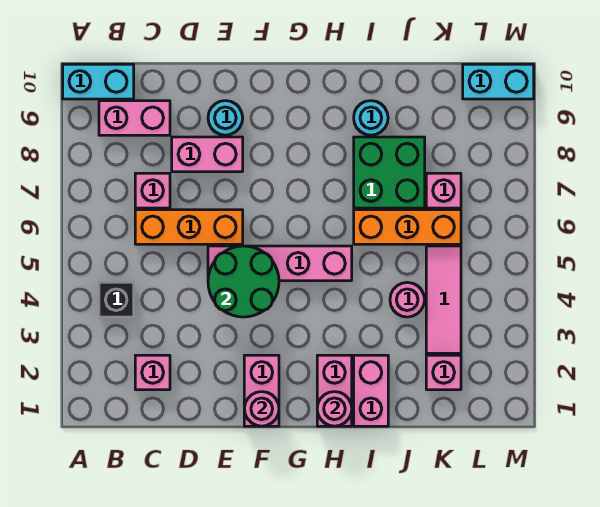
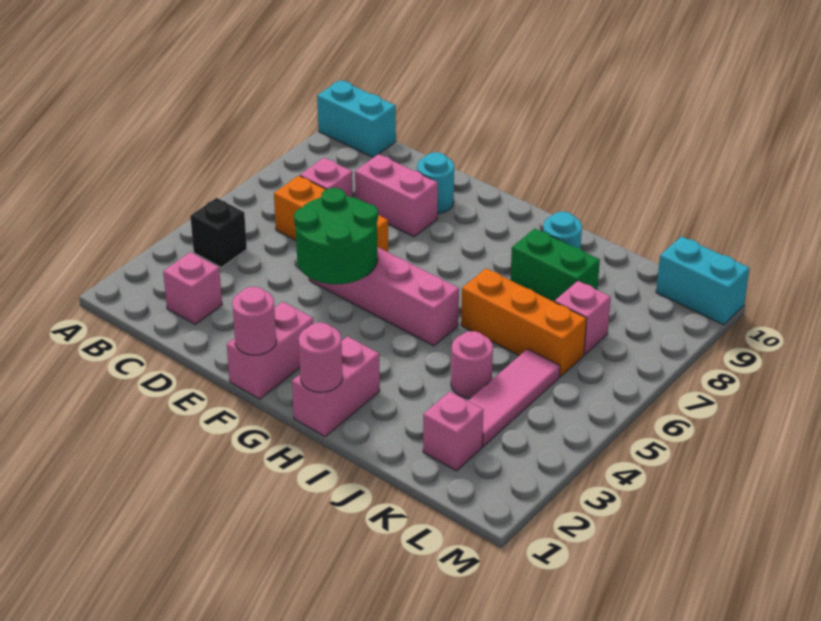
pink brick B9:C9 level 1 -> none
pink brick I1:I2 level 1 -> none
green brick I7:J8 level 1 -> green brick I8:J8 level 1

